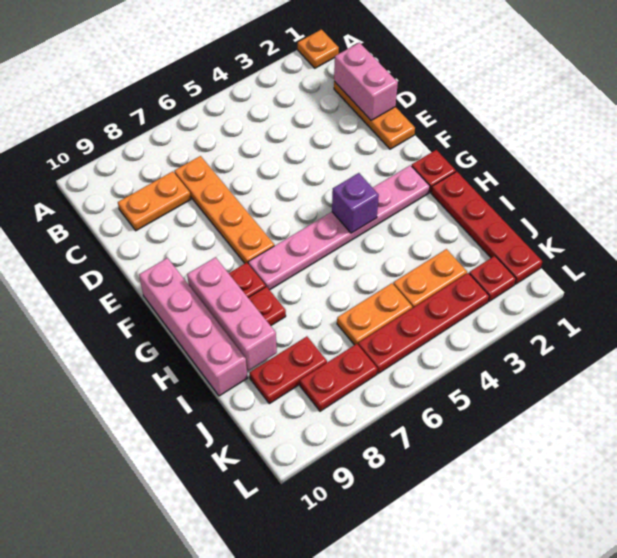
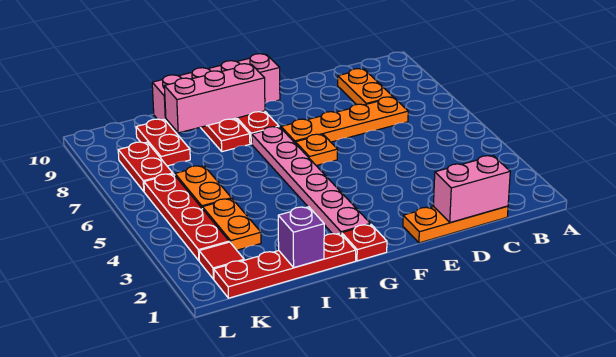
orange plate A1 level 1 -> orange plate F6 level 1
purple brick G4 level 2 -> purple brick I1 level 2
red plate K2 level 1 -> red tile K2 level 1

